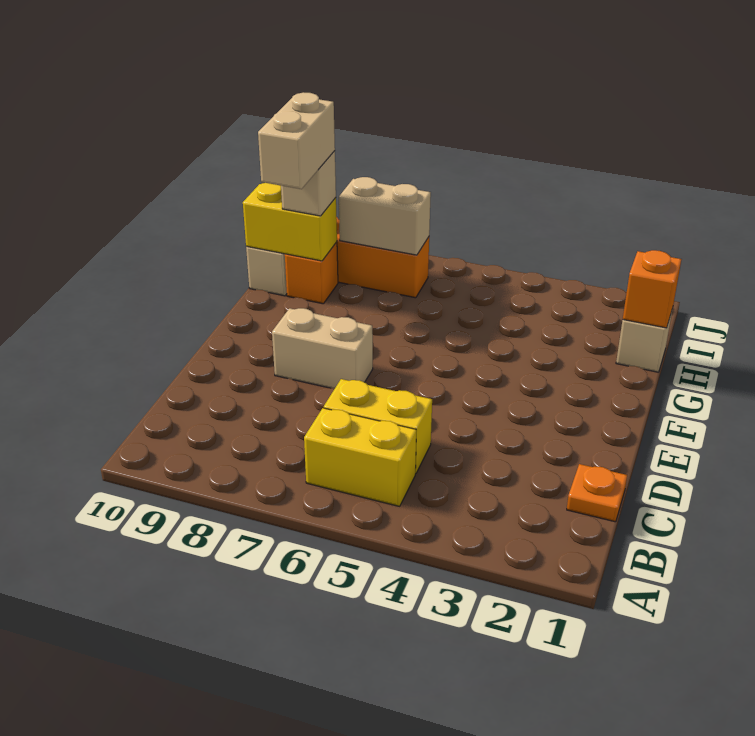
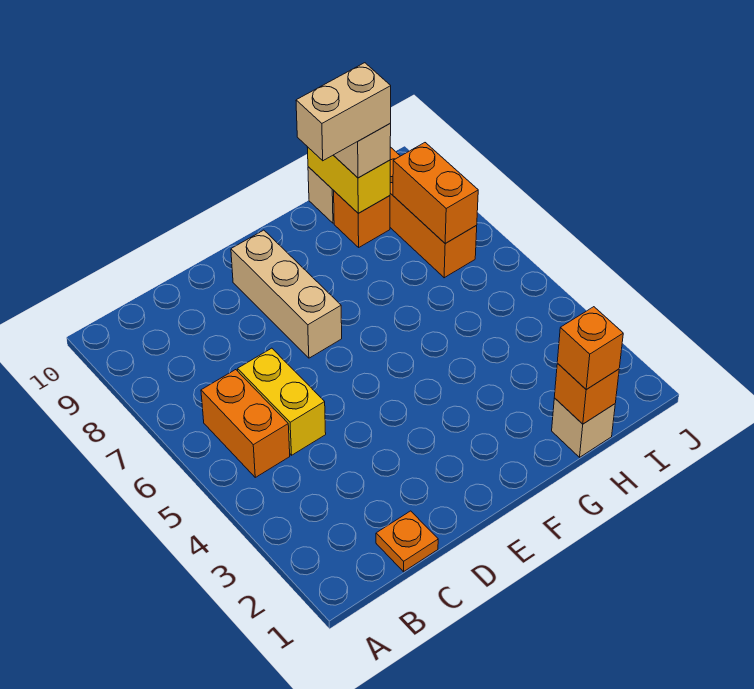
yellow brick B5:B6 level 1 -> orange brick B5:B6 level 1
tan brick E7:E8 level 1 -> tan brick E7:E9 level 1
none -> orange brick H1 level 3
tan brick I7:I8 level 2 -> orange brick I7:I8 level 2

